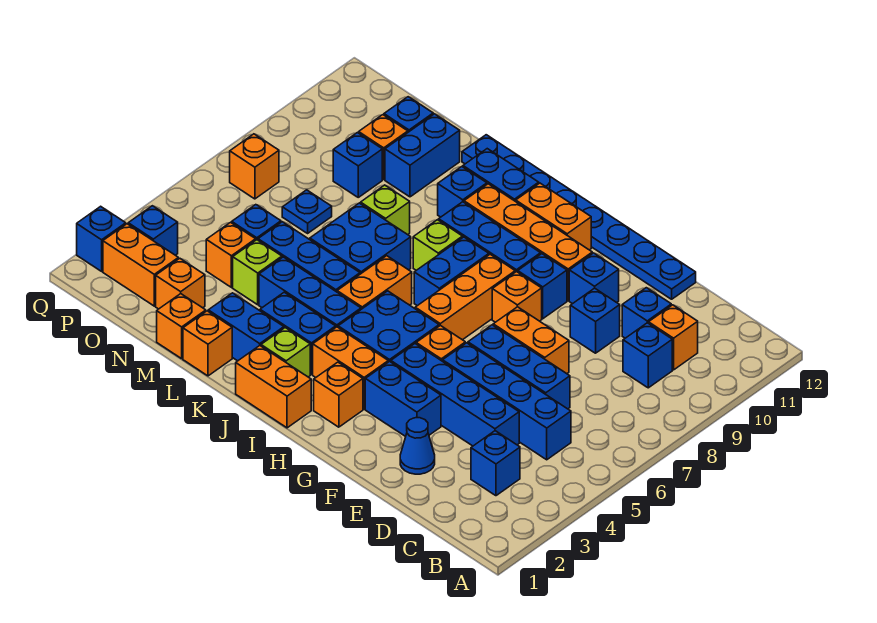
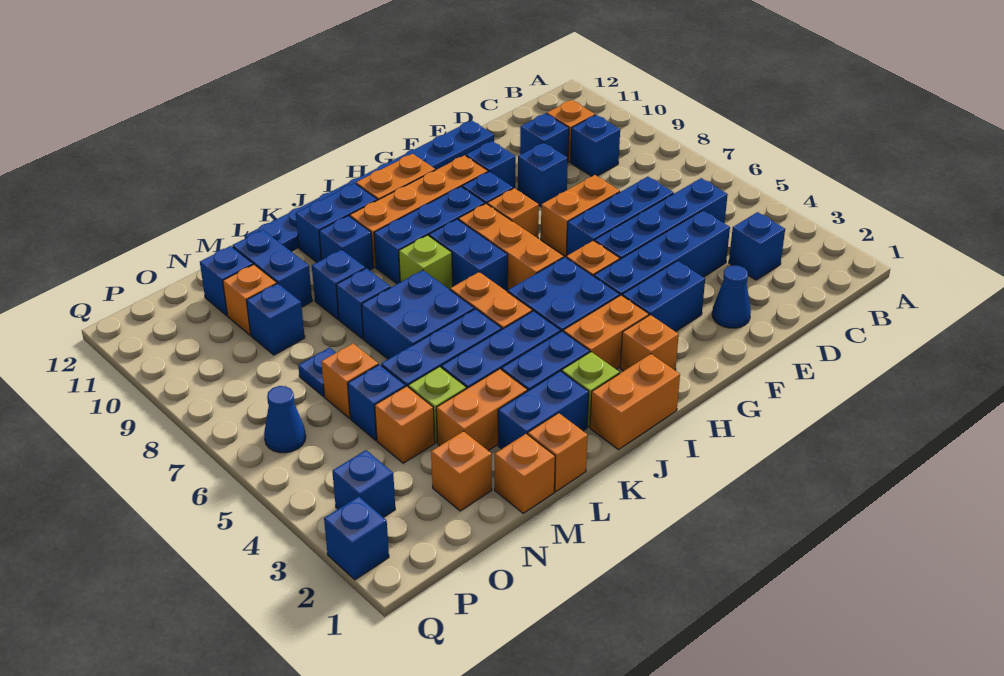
lime brick L8 level 1 -> blue brick L8 level 1
none -> blue brick L9 level 1
orange brick O2:P2 level 1 -> orange brick L3:M3 level 1
none -> blue cone P6 level 1
orange brick P7 level 1 -> orange brick N6 level 1

